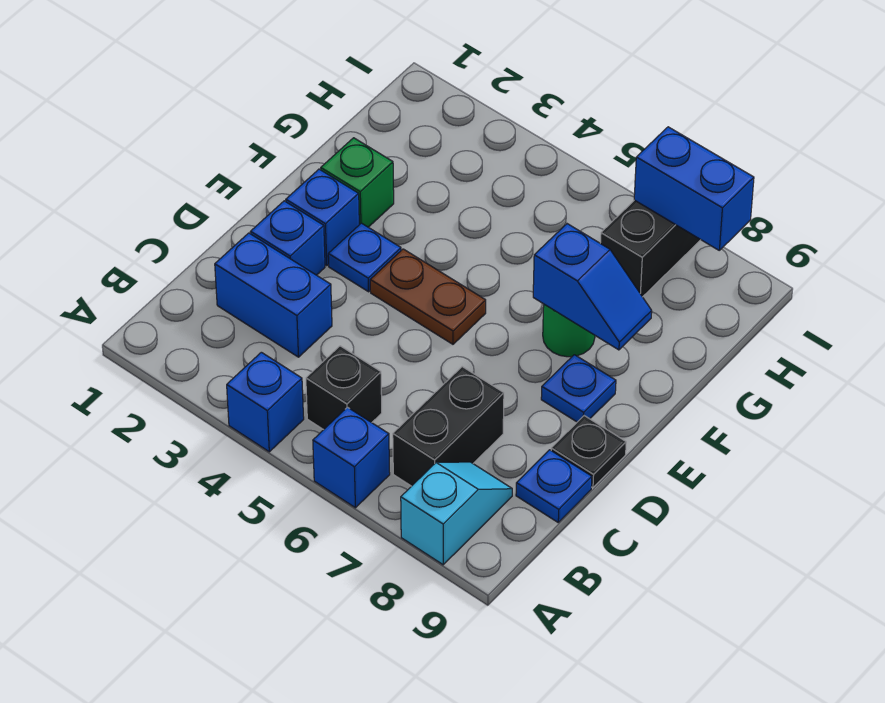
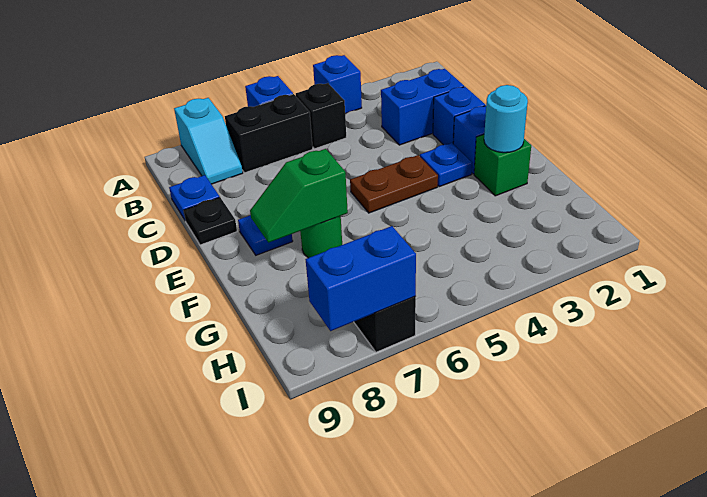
black brick B7:C7 level 1 -> black brick B6:B7 level 1
none -> cyan round brick F2 level 2
blue slope F7:F8 level 2 top 7 -> green slope F7:F8 level 2 top 7

